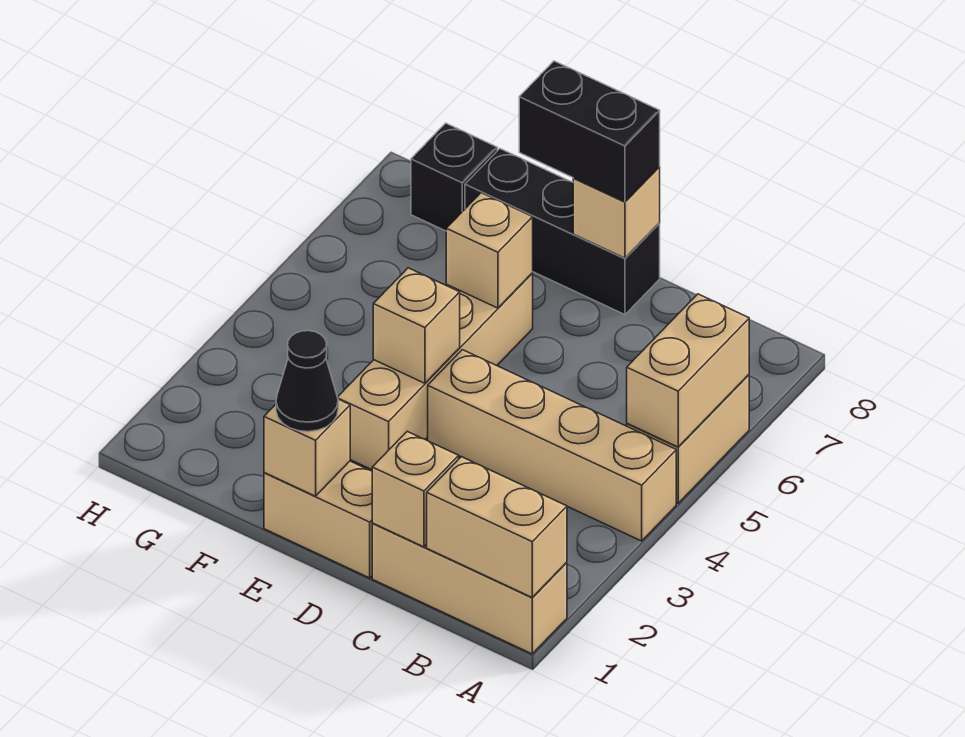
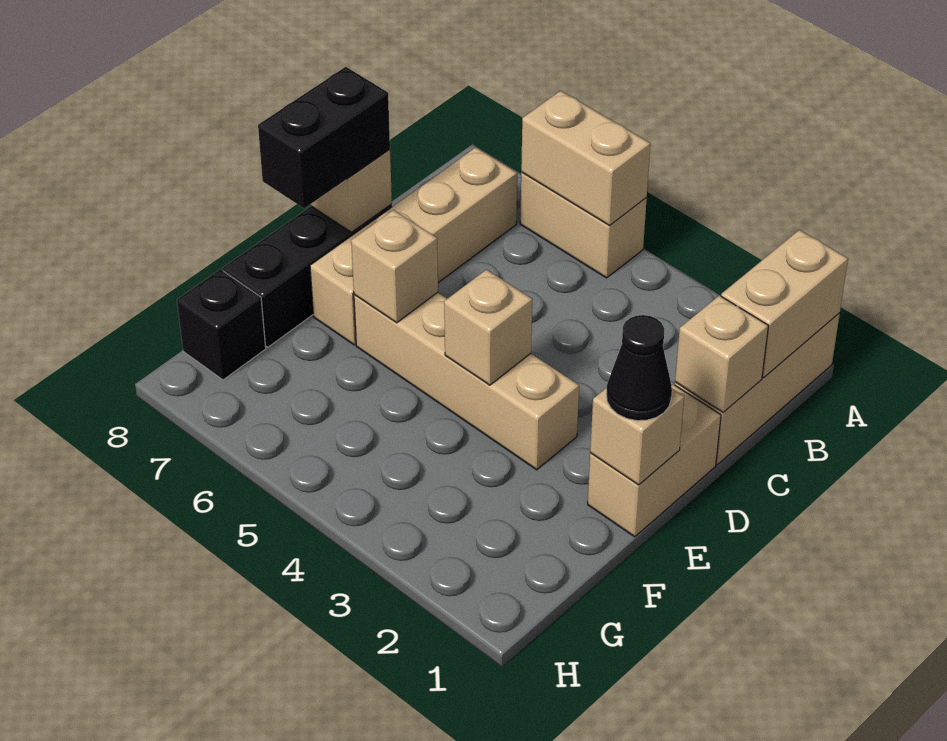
tan brick A4:D4 level 1 -> tan brick B7:E7 level 1

